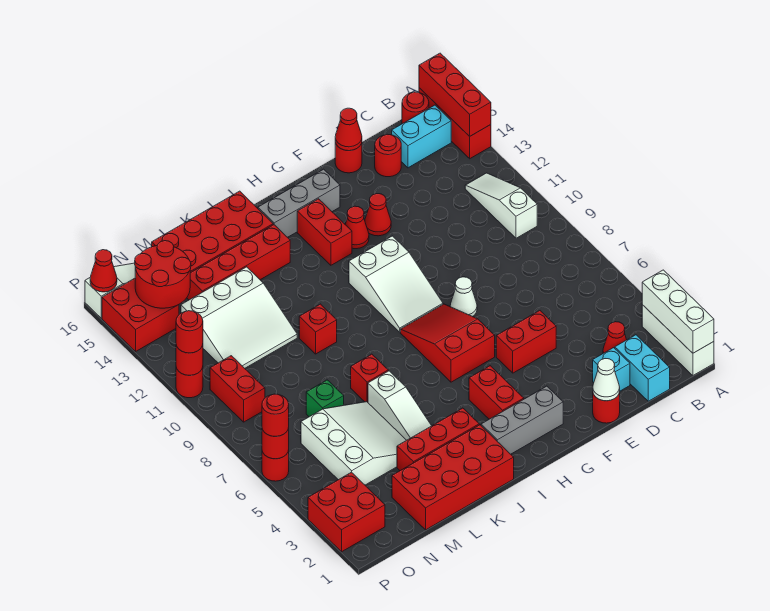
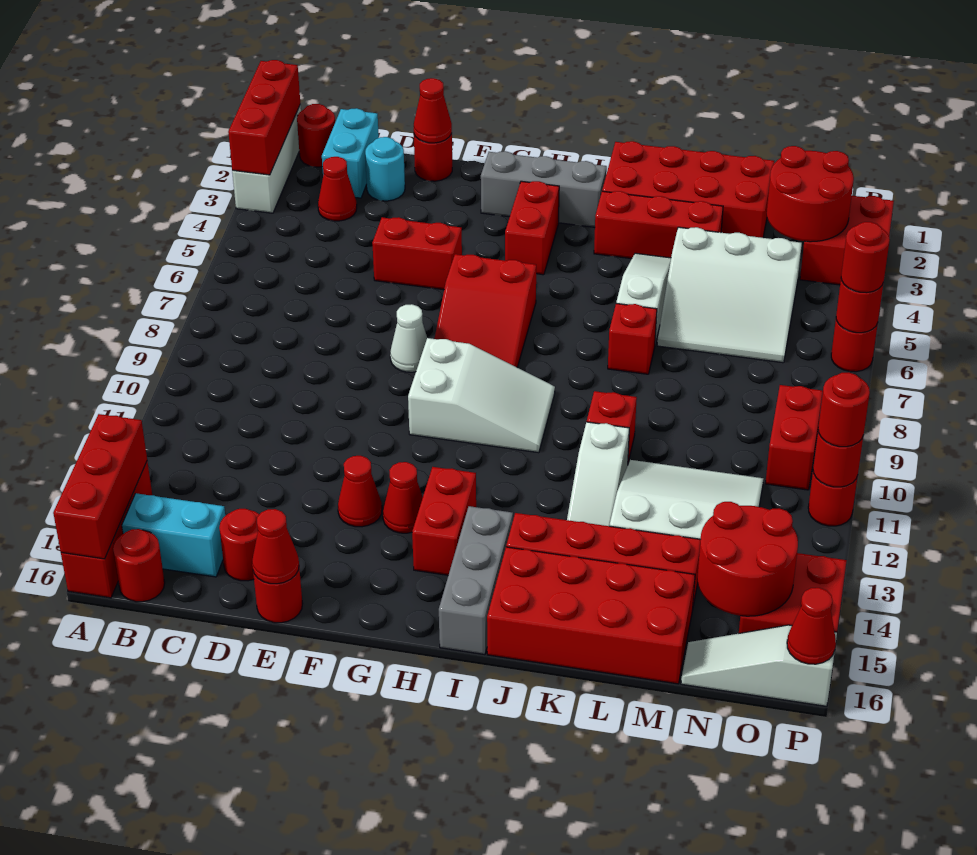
white brick A1:A3 level 2 -> red brick A1:A3 level 2
none -> red round brick B1 level 1
white slope B10:B12 level 1 top 10 -> white slope K11:K13 level 1 top 11
cyan brick D2 level 1 -> cyan round brick D2 level 1
white cone E1 level 2 -> red cone E1 level 2
white slope G9:H11 level 1 top 11 -> white slope G9:I10 level 1 top G
grey brick G15:I15 level 1 -> grey brick I14:I16 level 1
white slope L4:N6 level 1 top N -> white slope L4:N6 level 1 top 4
green brick M7 level 1 -> none
none -> red round brick N2:O3 level 2

